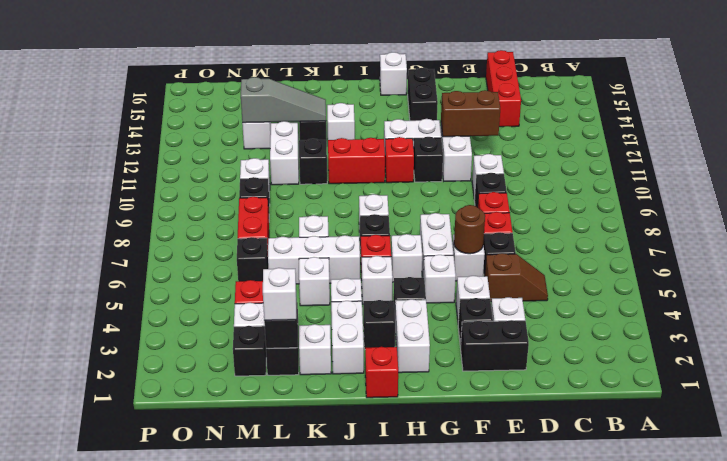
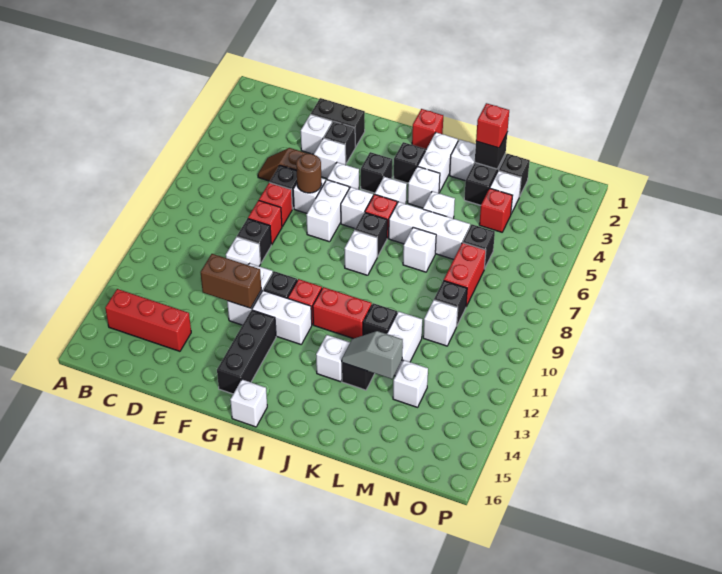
red brick D14:D16 level 1 -> red brick B14:D14 level 1
black brick G14:G15 level 1 -> black brick G13:G15 level 1
white brick H2:H3 level 1 -> none
grey slope K13:M13 level 2 top M -> grey slope K13:L13 level 2 top L
white brick L2 level 3 -> red brick L2 level 3

